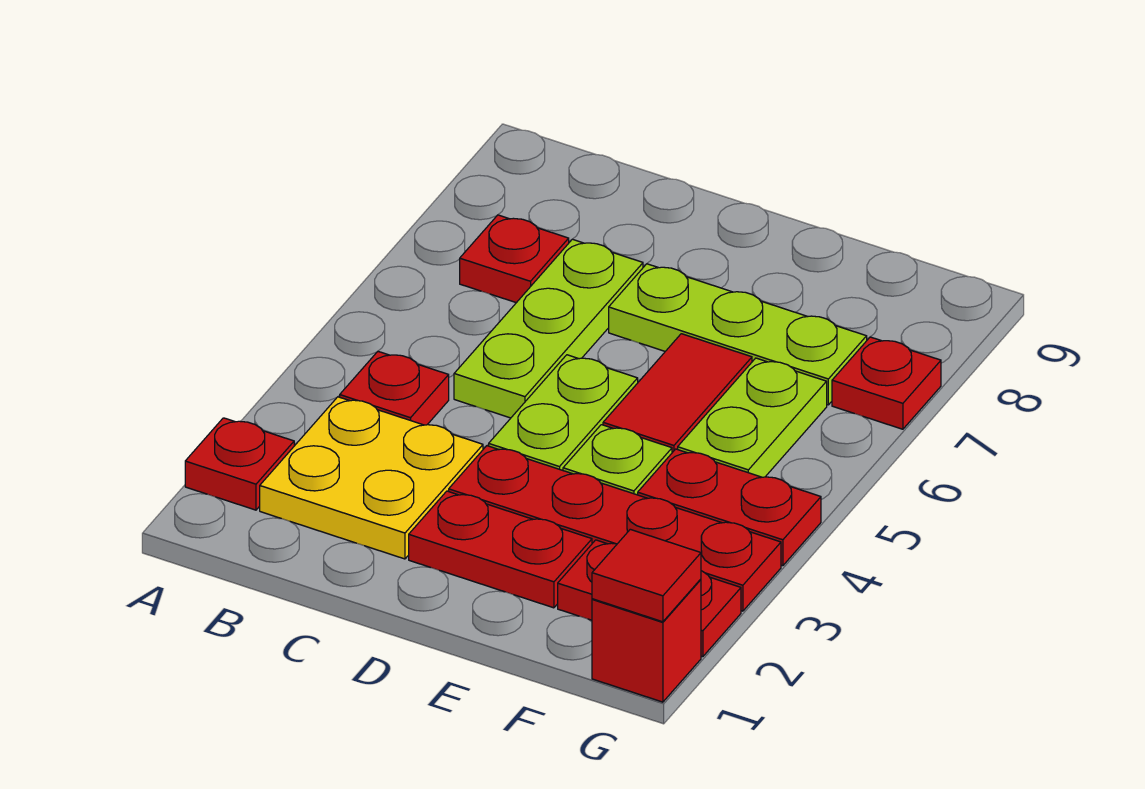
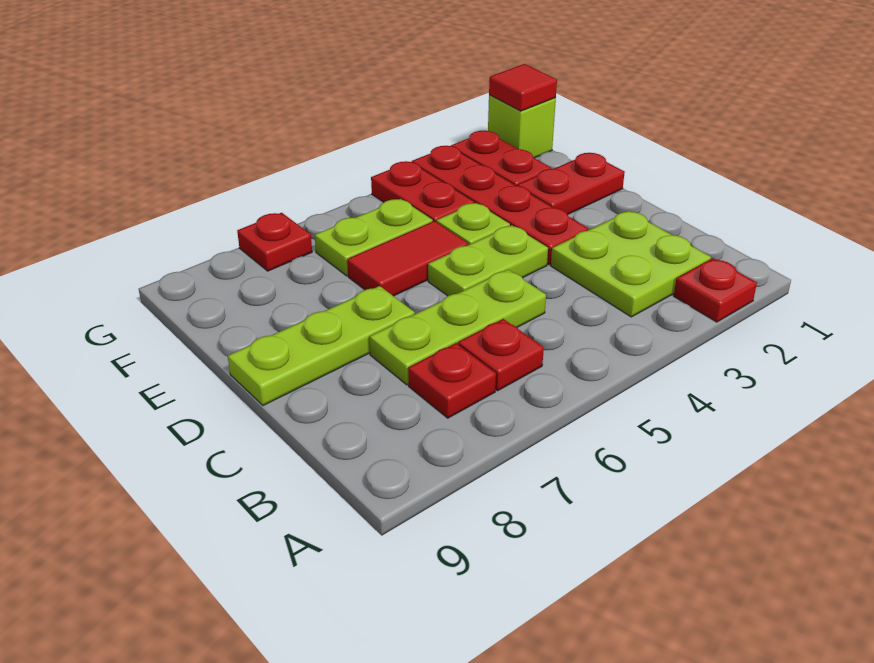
yellow plate B2:C3 level 1 -> lime plate B2:C3 level 1
red plate B4 level 1 -> red plate B6 level 1
red plate D2:E2 level 1 -> red plate E1:E2 level 1
lime plate D7:F7 level 1 -> lime plate D7:D9 level 1
red brick G1 level 1 -> lime brick G1 level 1

